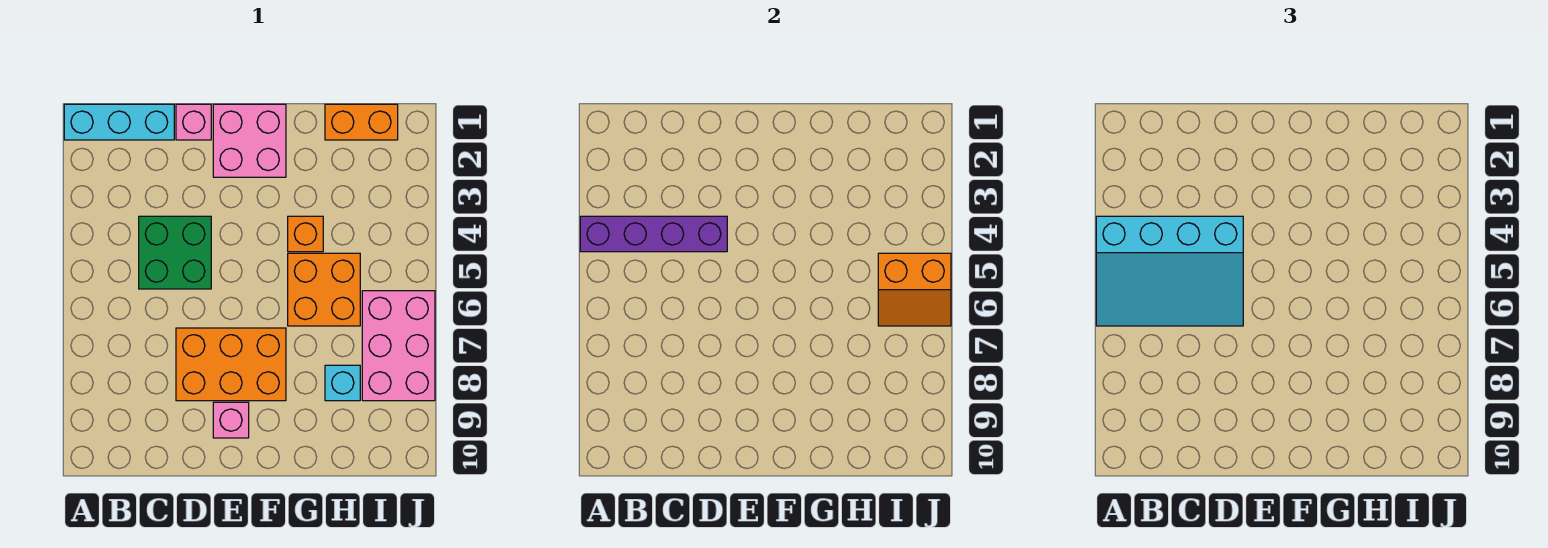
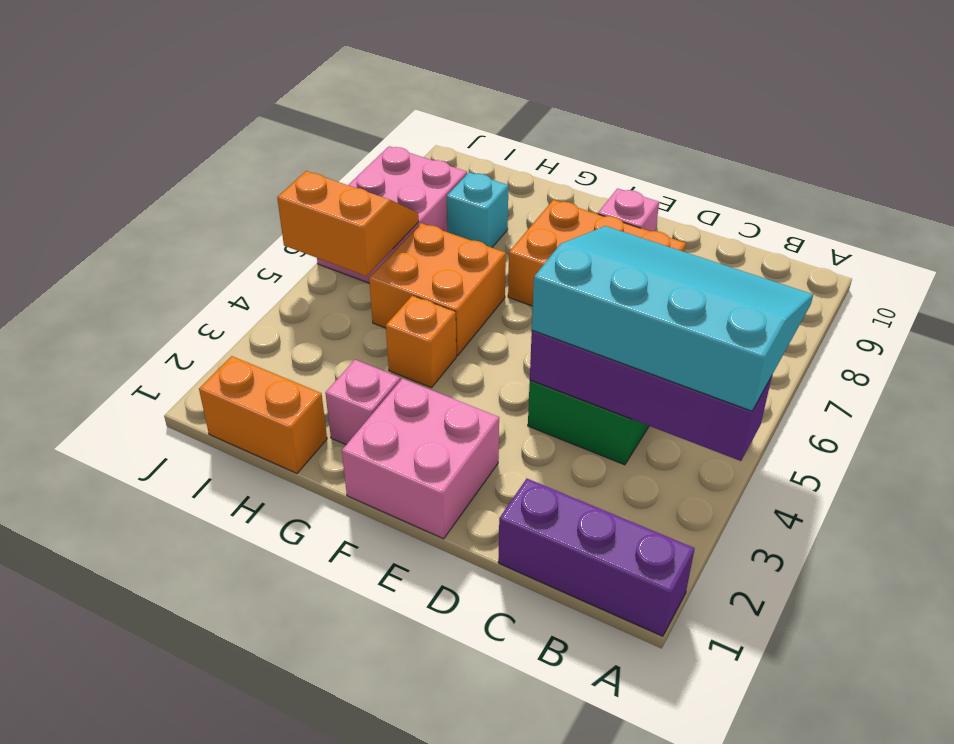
cyan brick A1:C1 level 1 -> purple brick A1:C1 level 1
pink brick D1 level 1 -> pink brick G2 level 1

